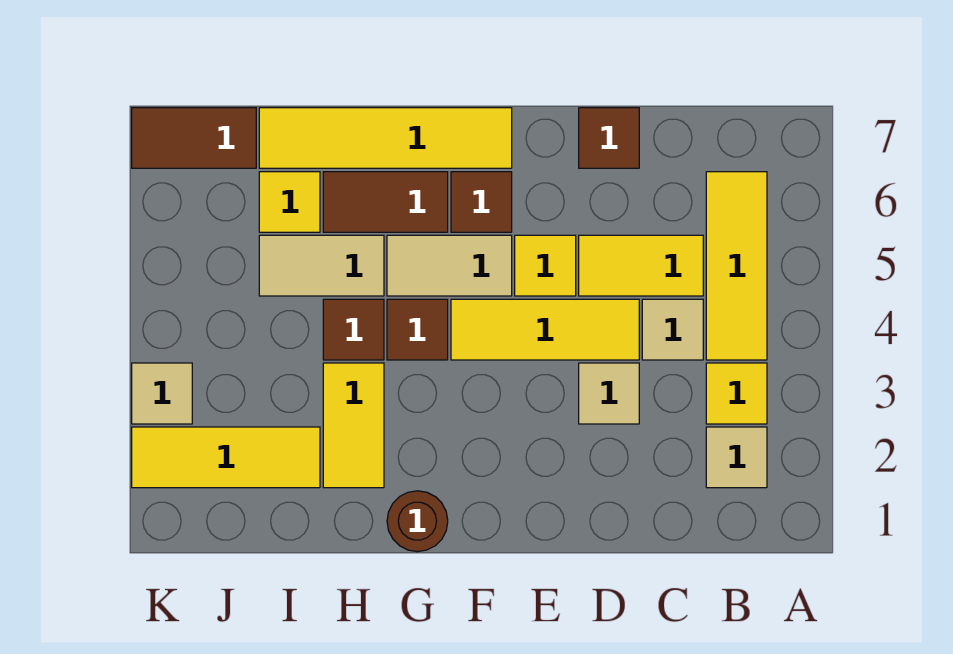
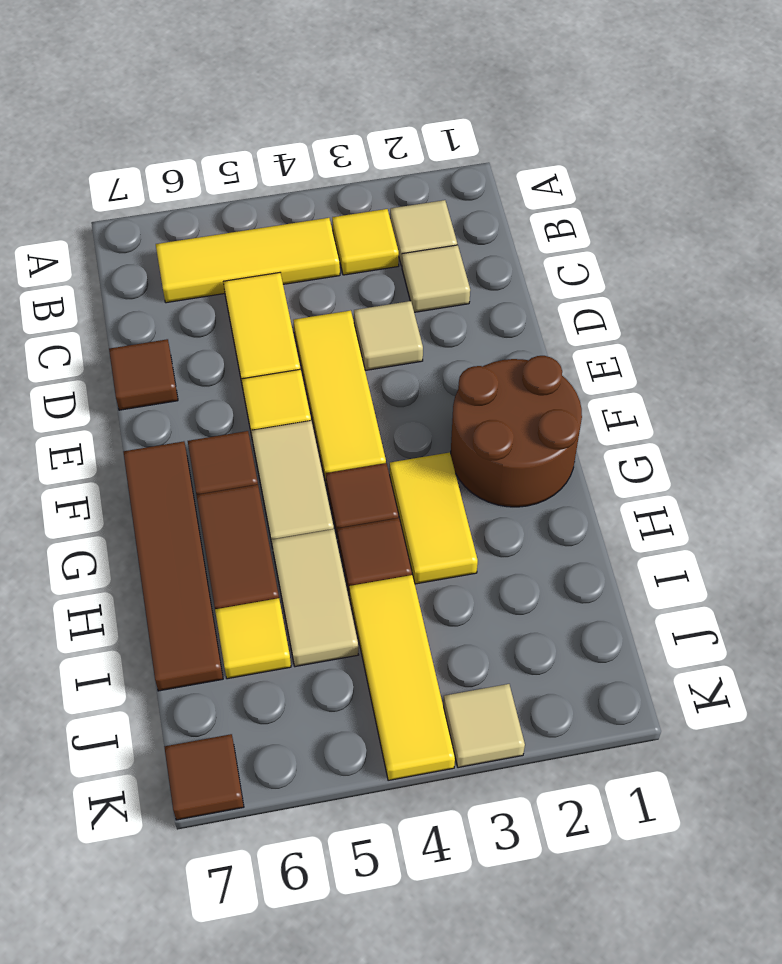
tan tile C4 level 1 -> tan tile C2 level 1
yellow tile F7:I7 level 1 -> brown tile F7:I7 level 1
brown round brick G1 level 1 -> brown round brick F1:G2 level 1
yellow tile H2:H3 level 1 -> yellow tile G3:H3 level 1
yellow tile I2:K2 level 1 -> yellow tile I4:K4 level 1
brown tile J7:K7 level 1 -> brown tile K7 level 1

